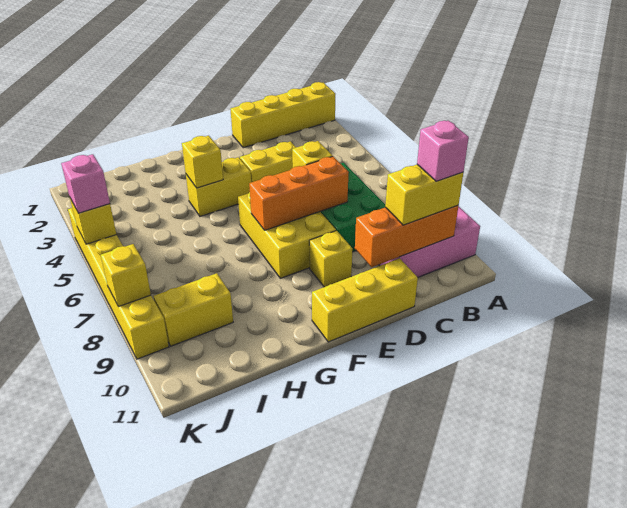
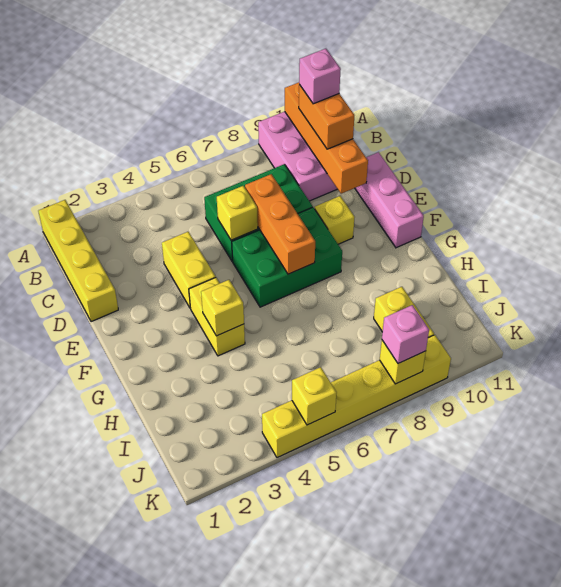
orange brick B10:D10 level 2 -> orange brick A10:D10 level 2
yellow brick B10:C10 level 3 -> orange brick B10:C10 level 3
yellow brick D11:F11 level 1 -> pink brick D11:F11 level 1
yellow brick E6:F8 level 1 -> green brick E6:F8 level 1
pink brick K5 level 3 -> pink brick K8 level 3

